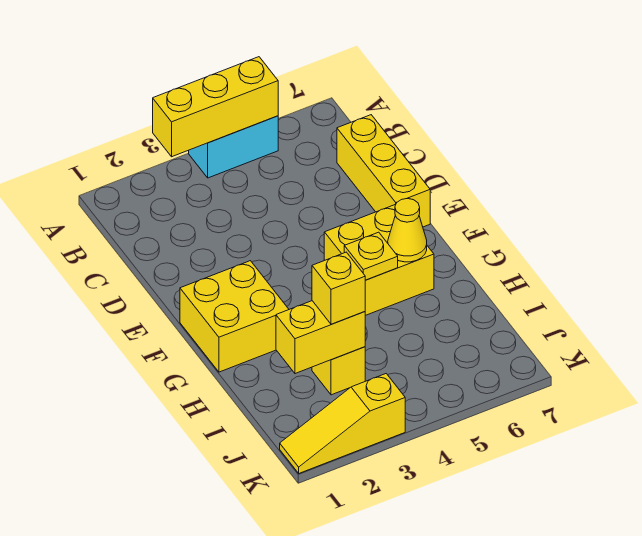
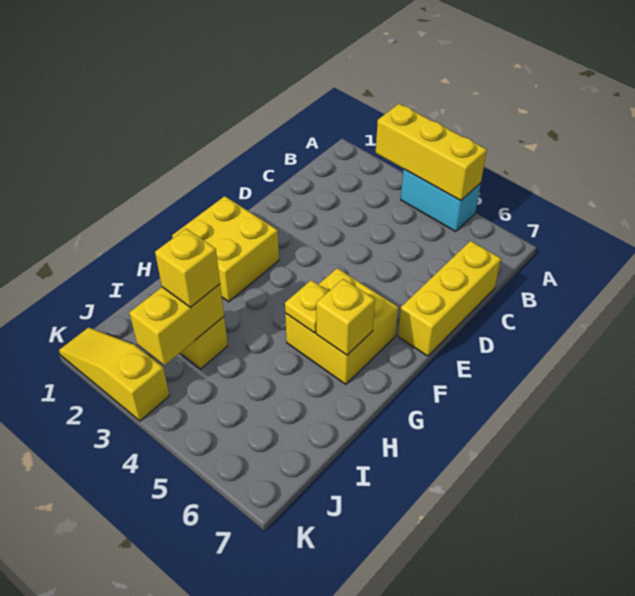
yellow cone G6 level 2 -> yellow brick G6 level 2
yellow brick I2:I3 level 2 -> yellow brick I3:J3 level 2

